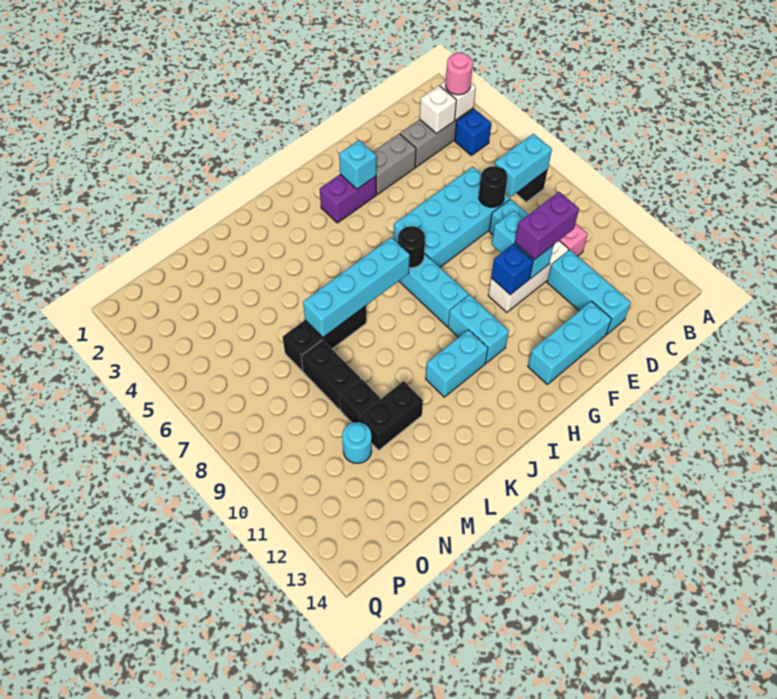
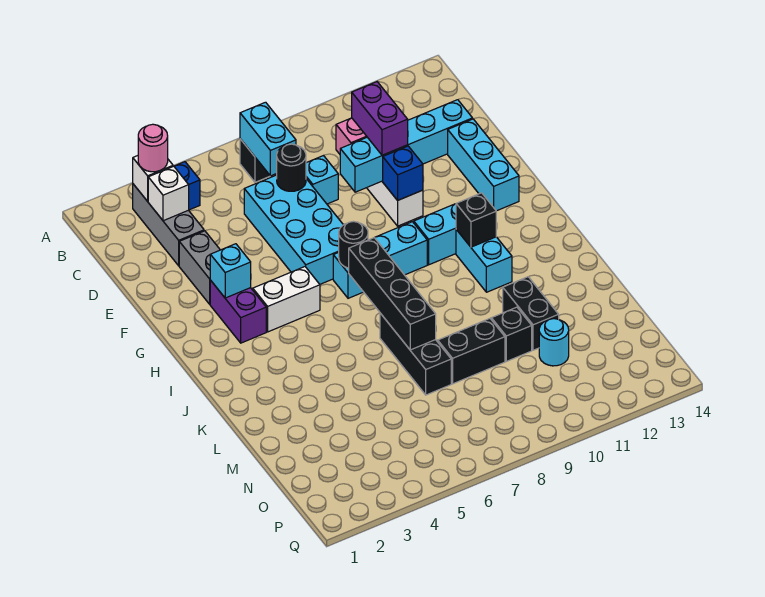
none -> white brick H4:H5 level 1
cyan brick I7:L7 level 2 -> black brick I7:L7 level 2
none -> black brick I11 level 2

